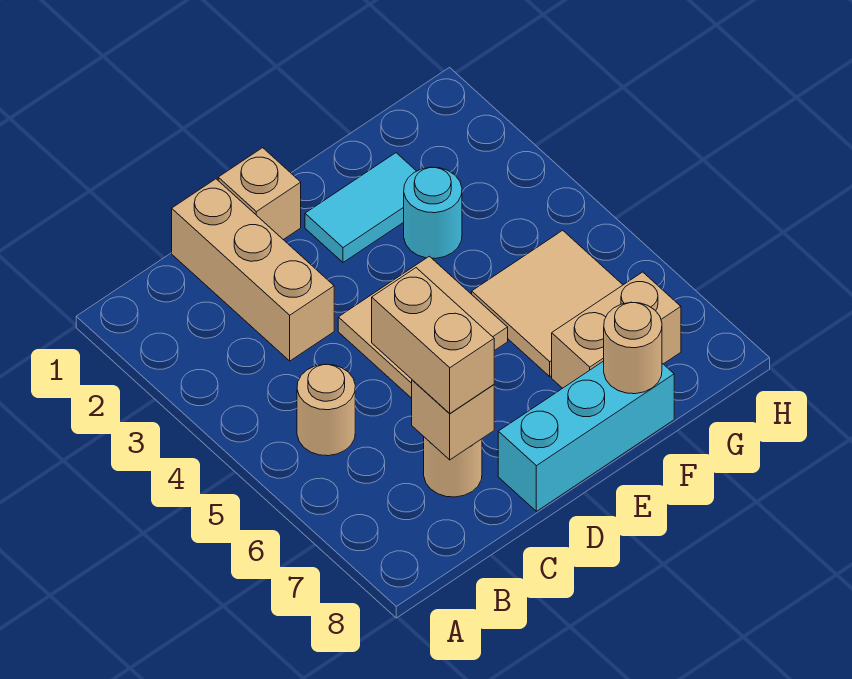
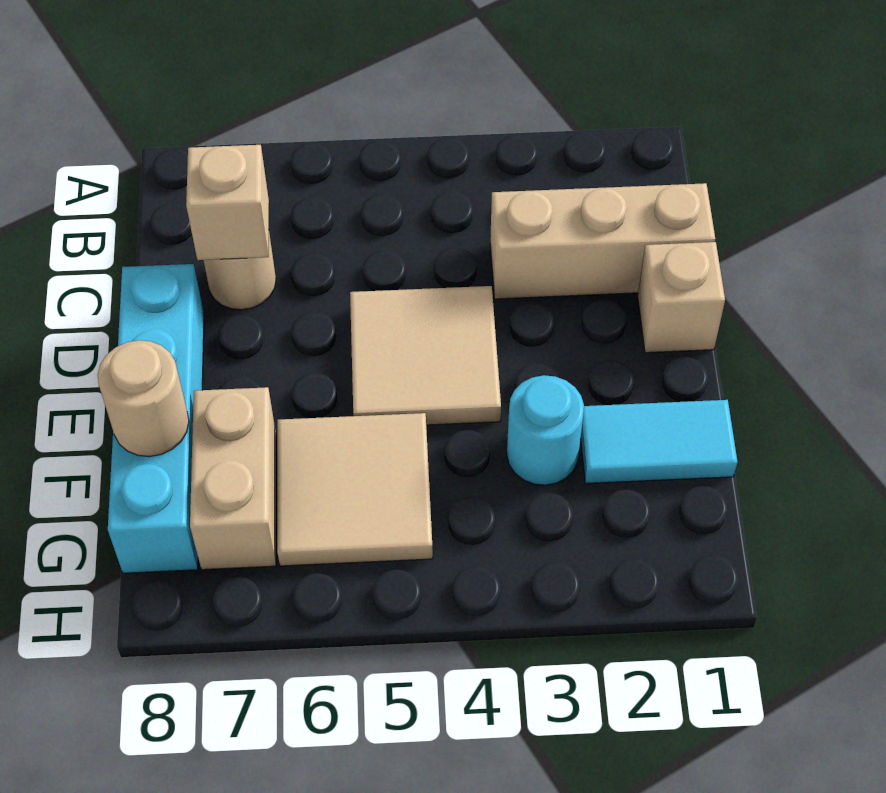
tan round brick B5 level 1 -> none
tan brick C6:C7 level 3 -> none
cyan brick D8:F8 level 1 -> cyan brick D8:G8 level 1
cyan tile E2:F2 level 1 -> cyan tile F1:F2 level 1

